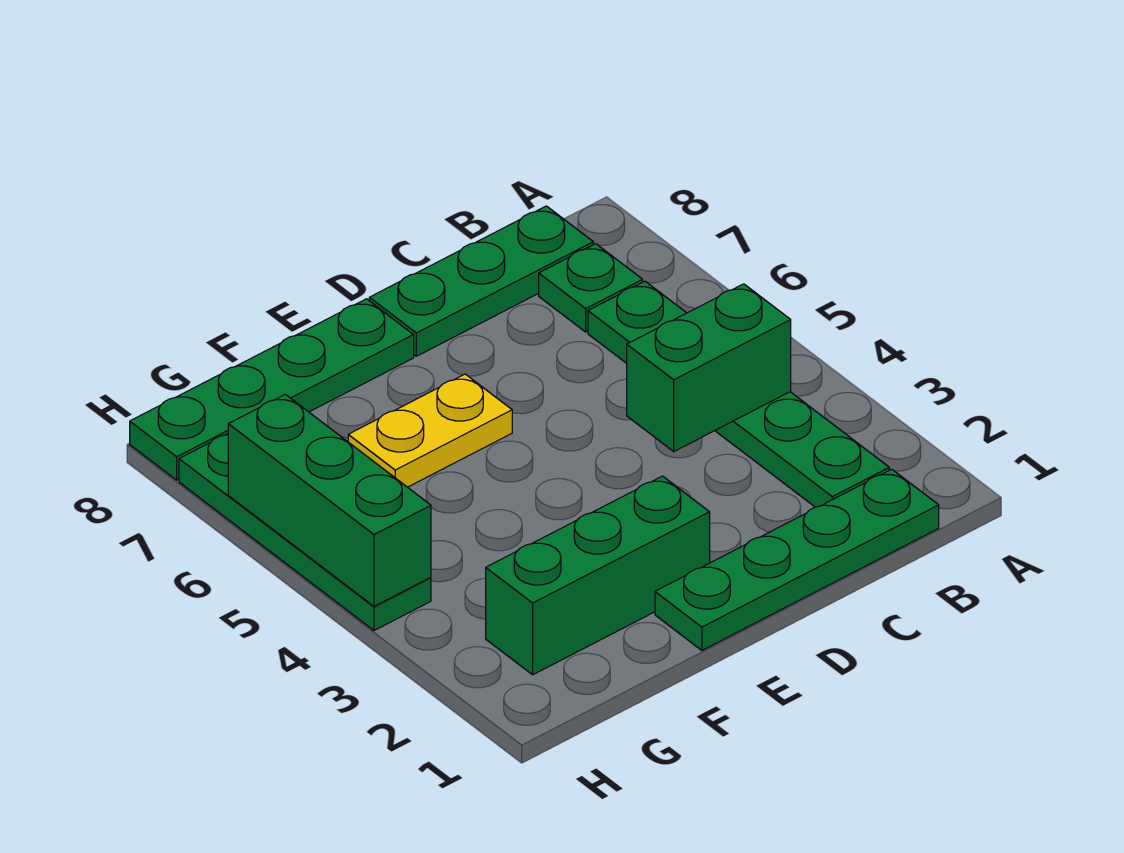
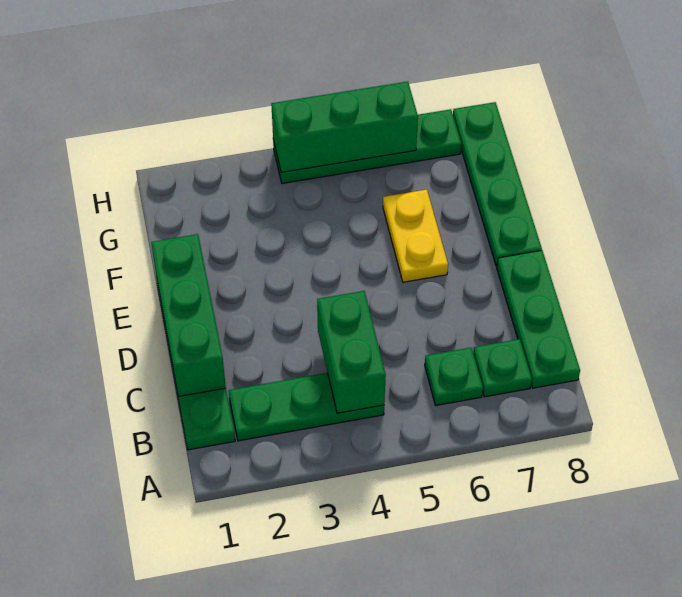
green brick E2:G2 level 1 -> green brick C1:E1 level 2

